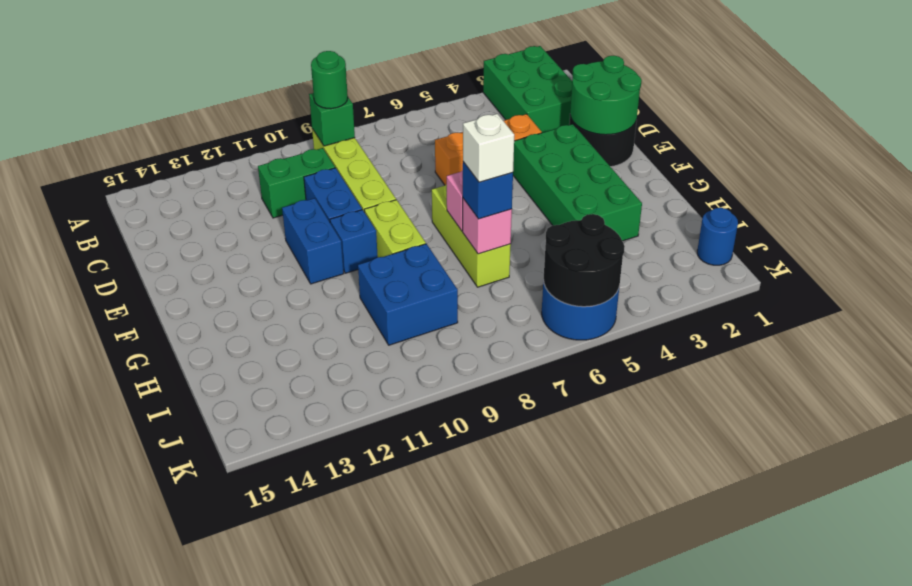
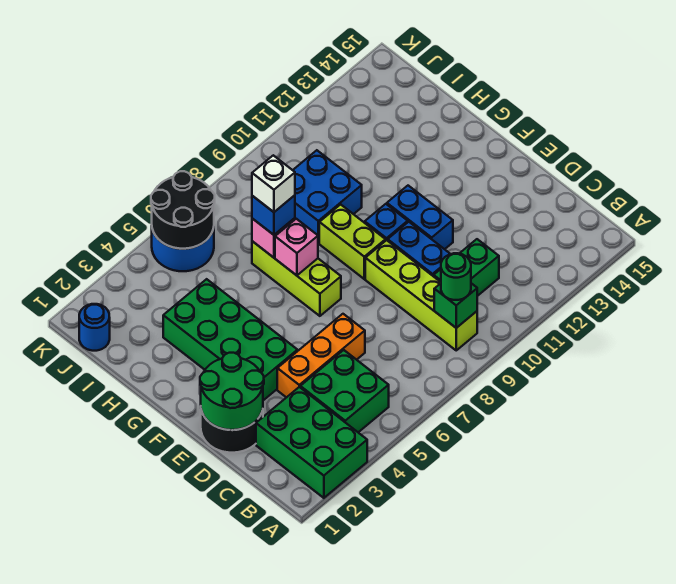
none -> green brick B4:C5 level 1

